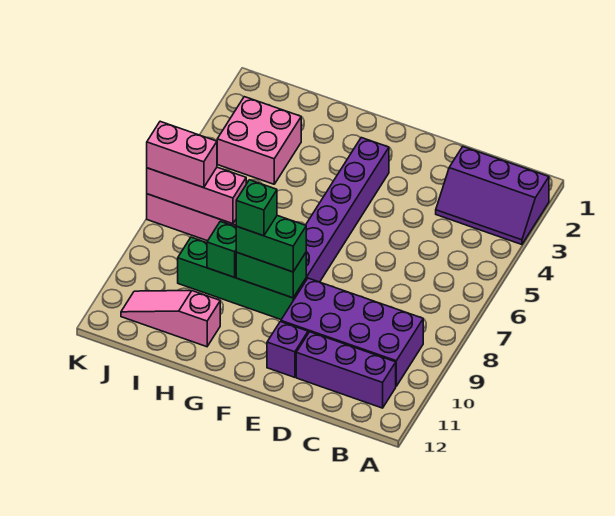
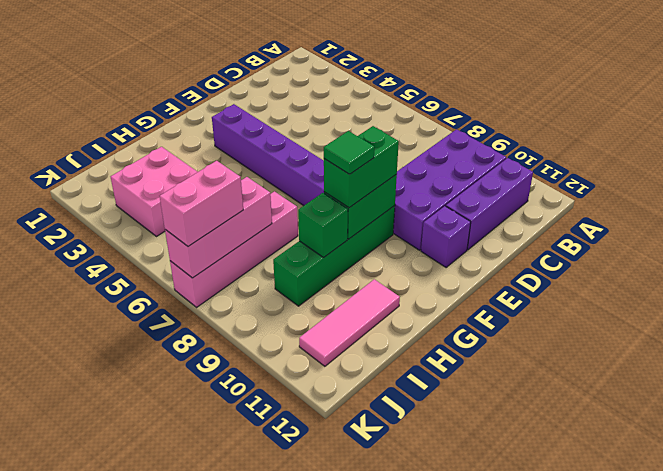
purple slope A2:C3 level 1 top 2 -> none
green brick G9 level 4 -> green tile G9 level 4
pink slope H11:J11 level 1 top H -> pink tile H11:J11 level 1

